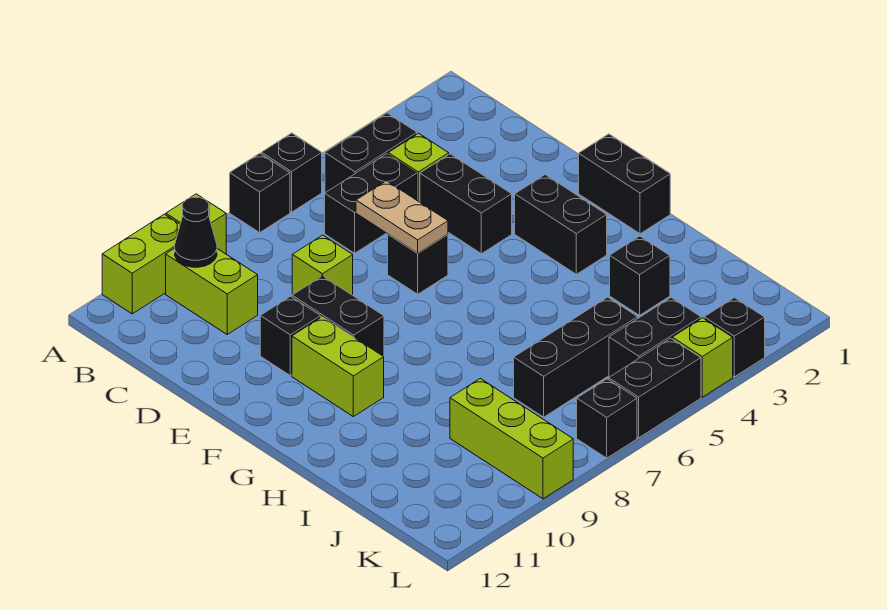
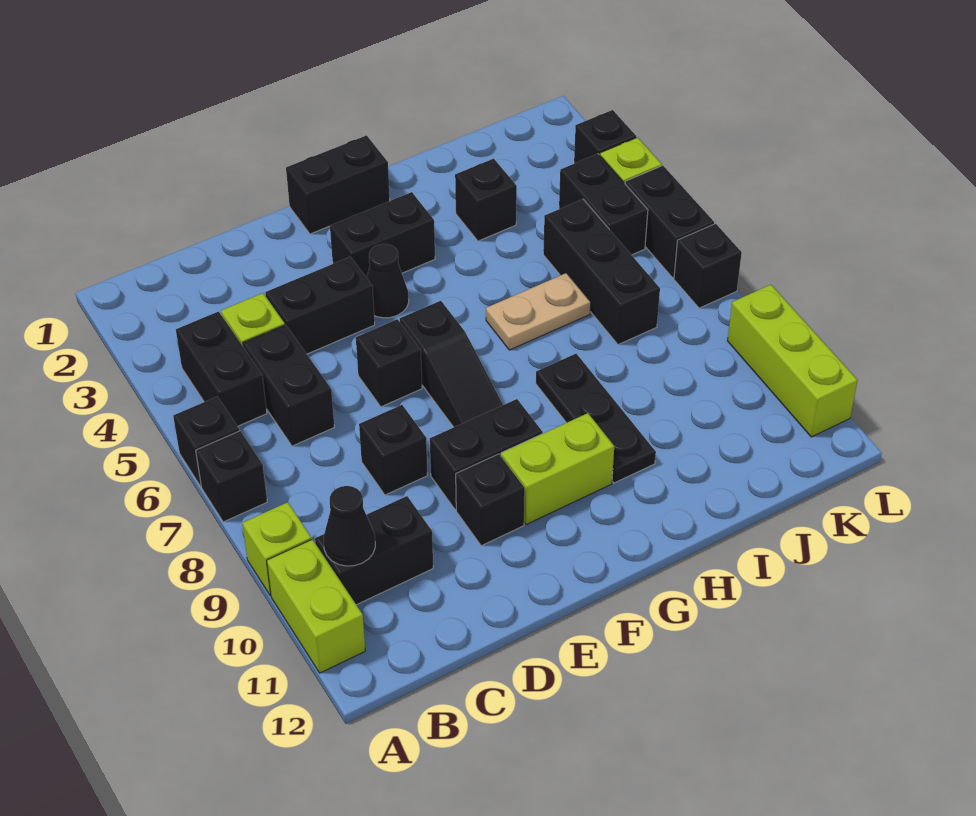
lime brick B10:C10 level 1 -> black brick B10:C10 level 1
tan plate D6:E6 level 2 -> tan plate H6:I6 level 1
lime brick D8 level 1 -> black brick D8 level 1
none -> black cone F4 level 1
none -> black slope F6:F8 level 1 top 6
none -> black plate H8:H10 level 1
lime brick J9:L9 level 1 -> lime brick L9:L11 level 1

